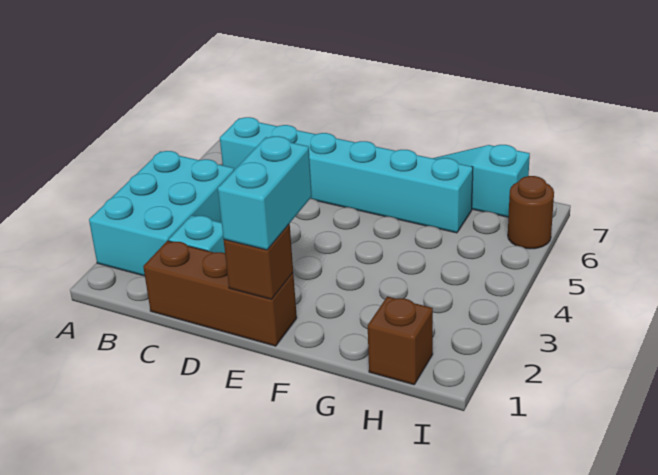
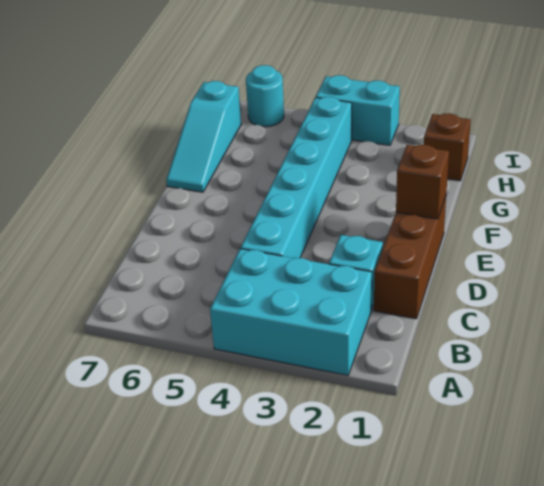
cyan brick B6:G6 level 1 -> cyan brick C4:H4 level 1
cyan brick E1:E2 level 3 -> cyan brick I3:I4 level 1
brown round brick I6 level 1 -> cyan round brick I6 level 1

